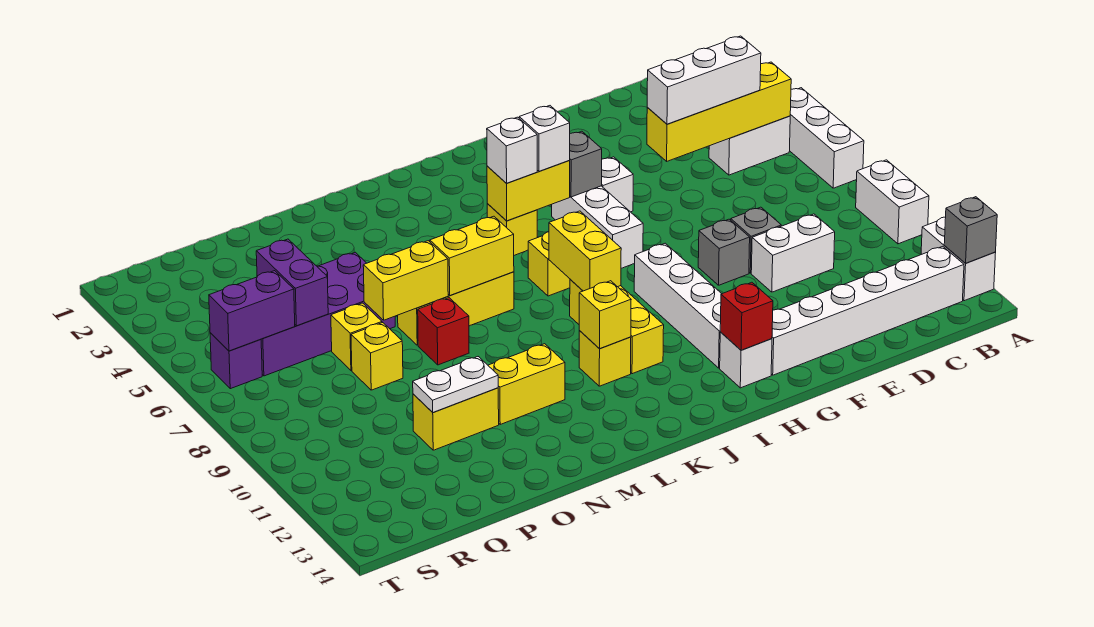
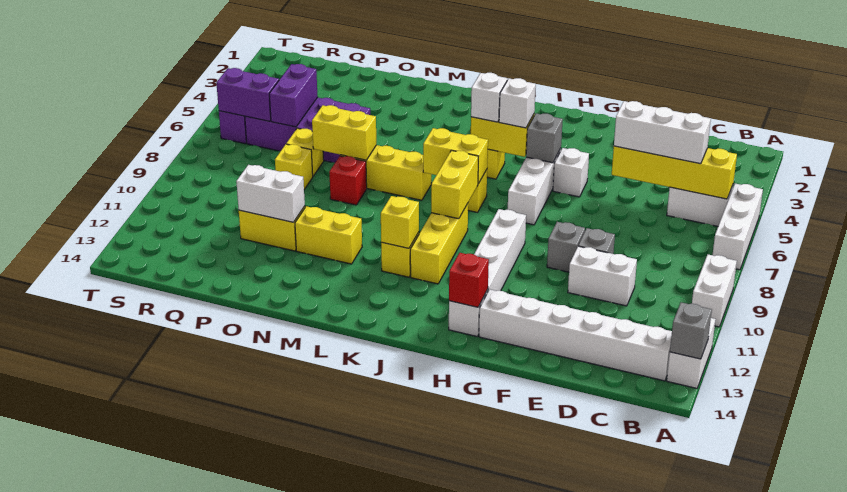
yellow brick L7:M7 level 2 -> yellow brick J7:K7 level 2
white plate O11:P11 level 2 -> white brick O11:P11 level 2

